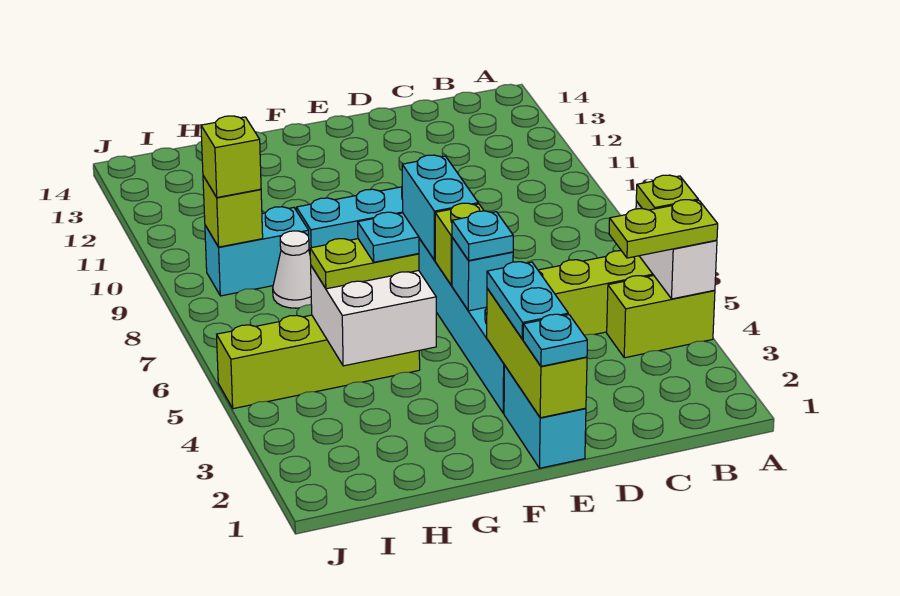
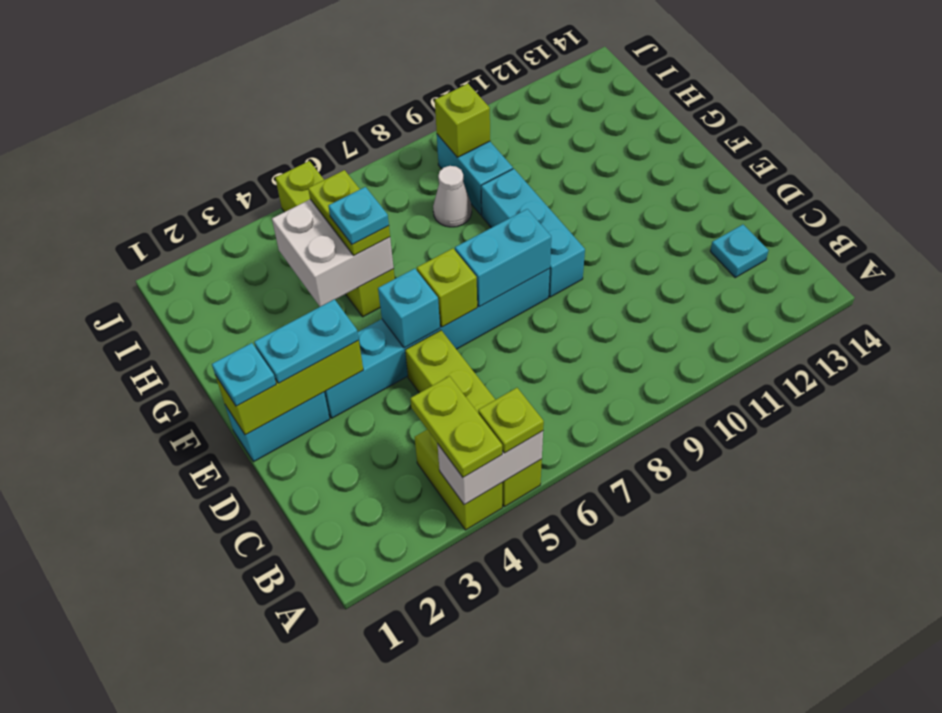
cyan plate E5 level 3 -> cyan plate C13 level 1
lime brick I9 level 3 -> none

